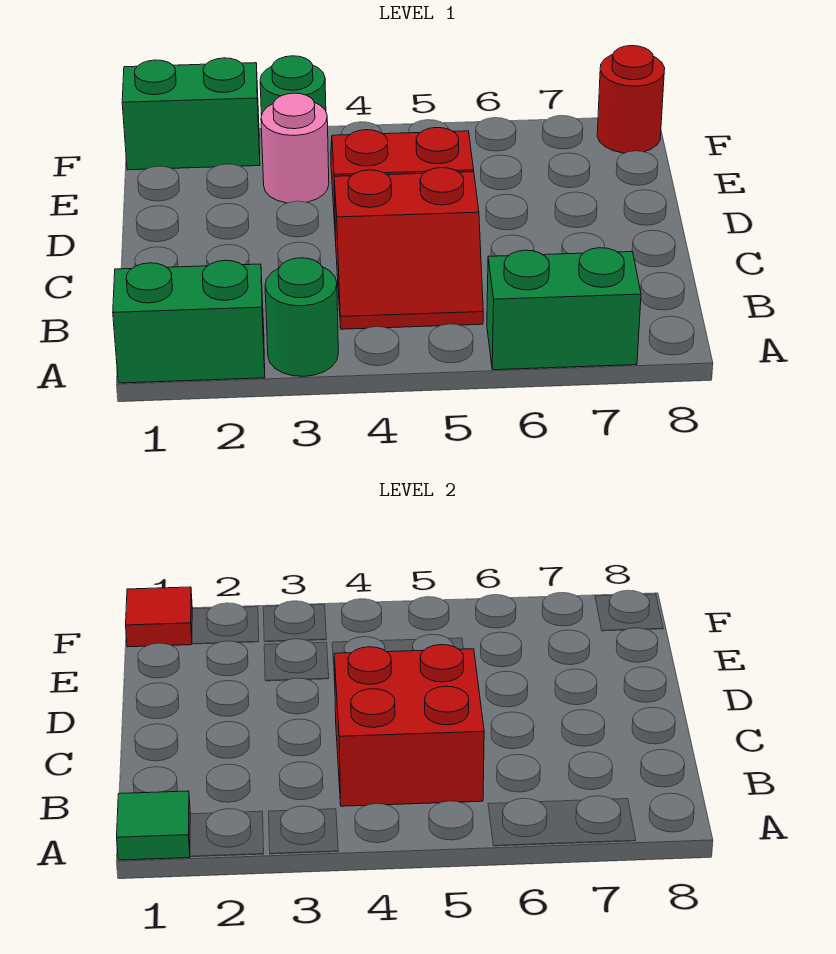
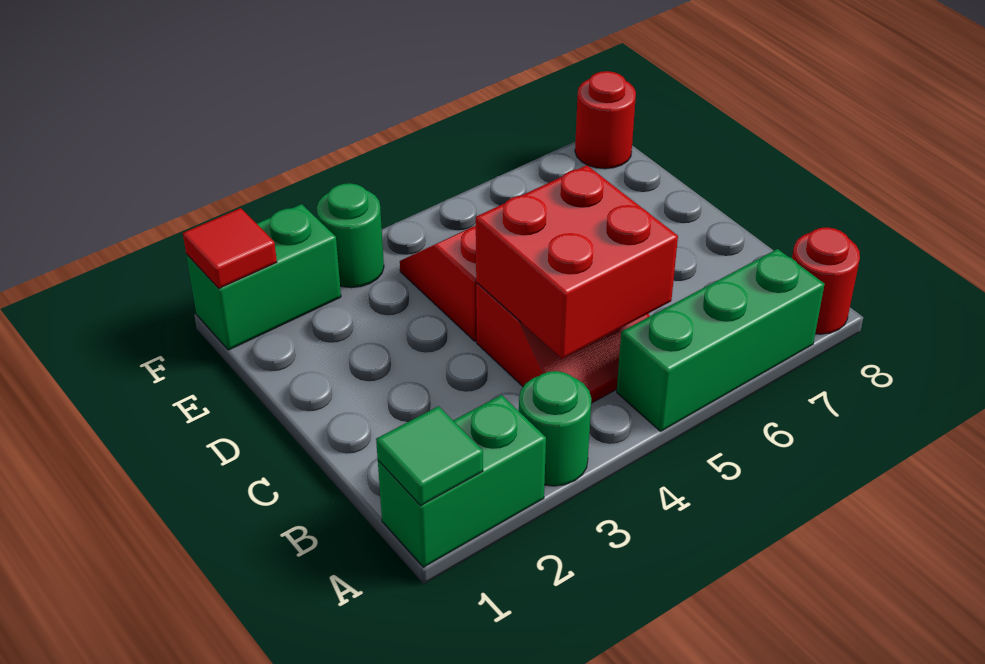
green brick A6:A7 level 1 -> green brick A5:A7 level 1
none -> red round brick A8 level 1
pink round brick E3 level 1 -> none

